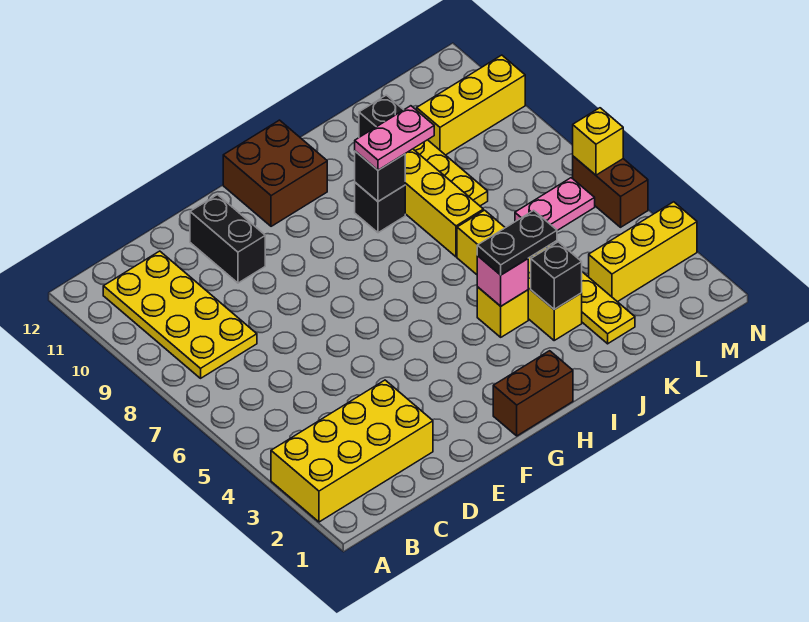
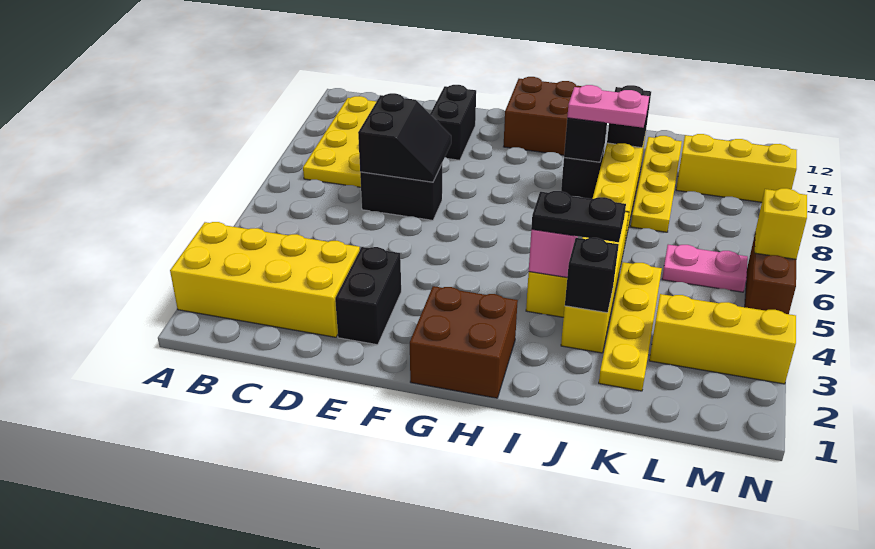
none -> black brick D7:E7 level 1
none -> black slope D7:E8 level 2 top D
none -> black brick E2:E3 level 1
brown brick G1:H1 level 1 -> brown brick G1:H2 level 1

